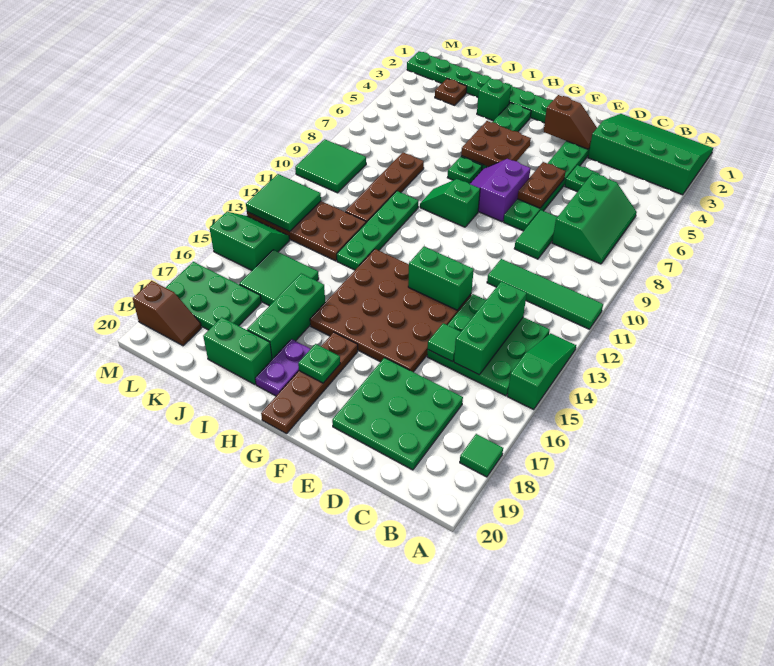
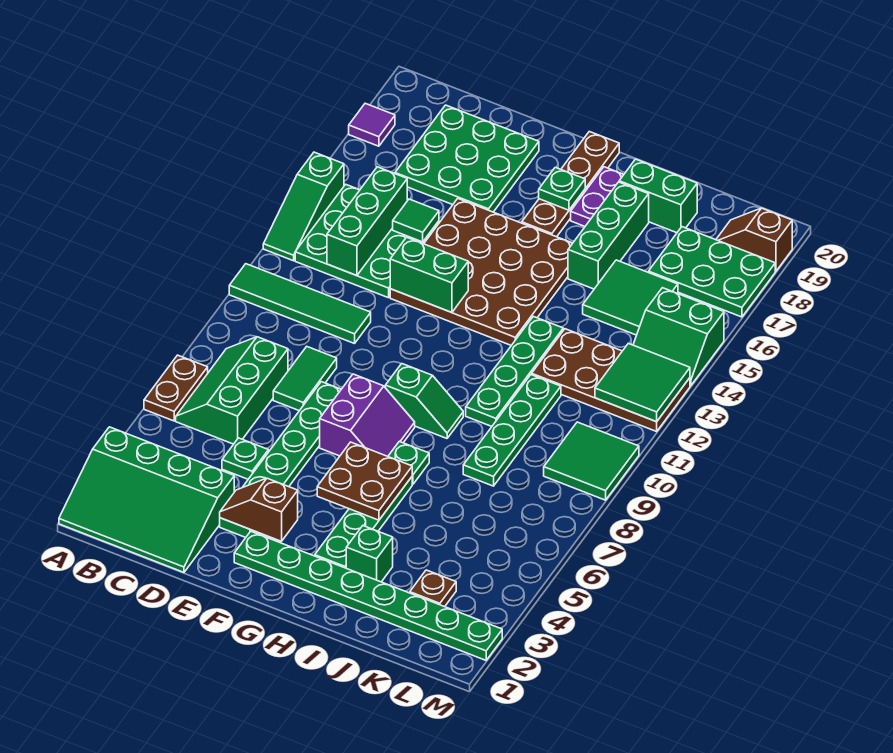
green tile A18 level 1 -> purple tile A18 level 1
brown plate E6:E7 level 2 -> brown plate A6:A7 level 1
brown plate J8:J11 level 1 -> green plate J8:J11 level 1

